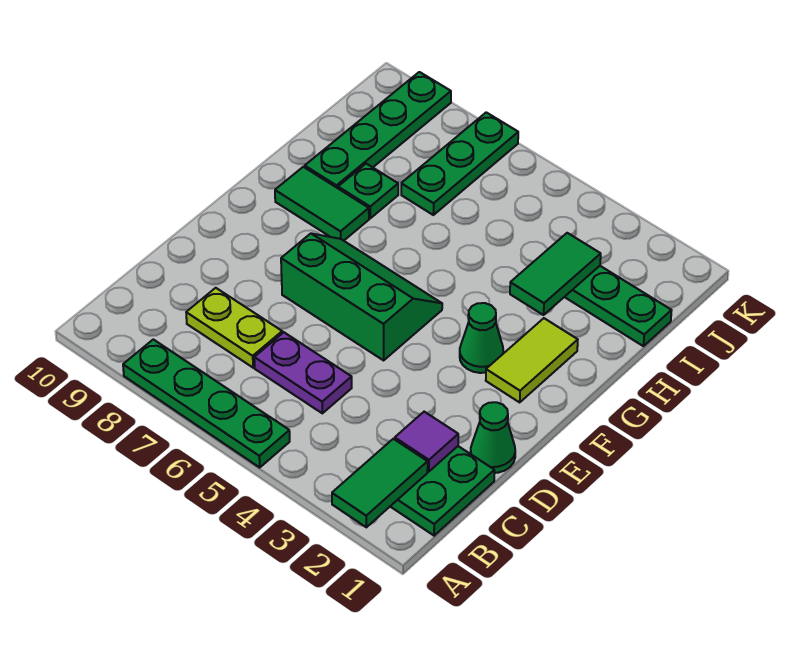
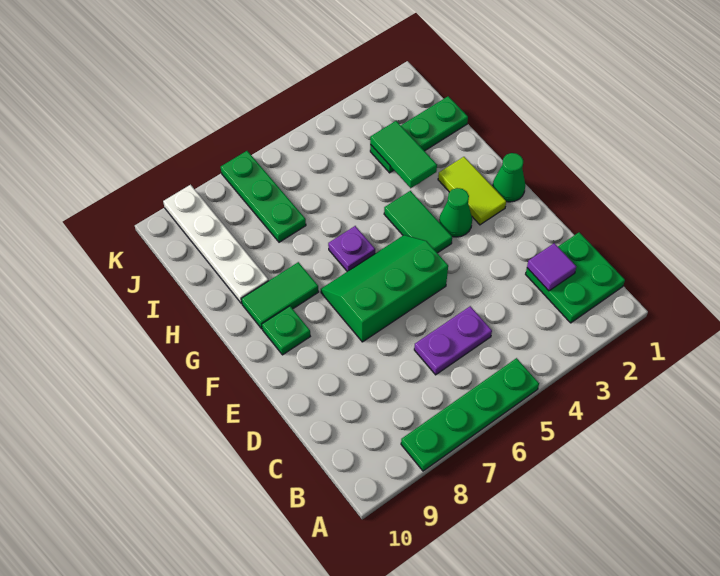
green tile A2:B2 level 2 -> green tile F4:G4 level 1
lime plate C7:C8 level 1 -> none
green cone D1 level 1 -> green cone F1 level 1
none -> purple plate G6 level 1
green plate H8 level 1 -> green plate F9 level 1
green plate H9:K9 level 1 -> white plate H9:K9 level 1

